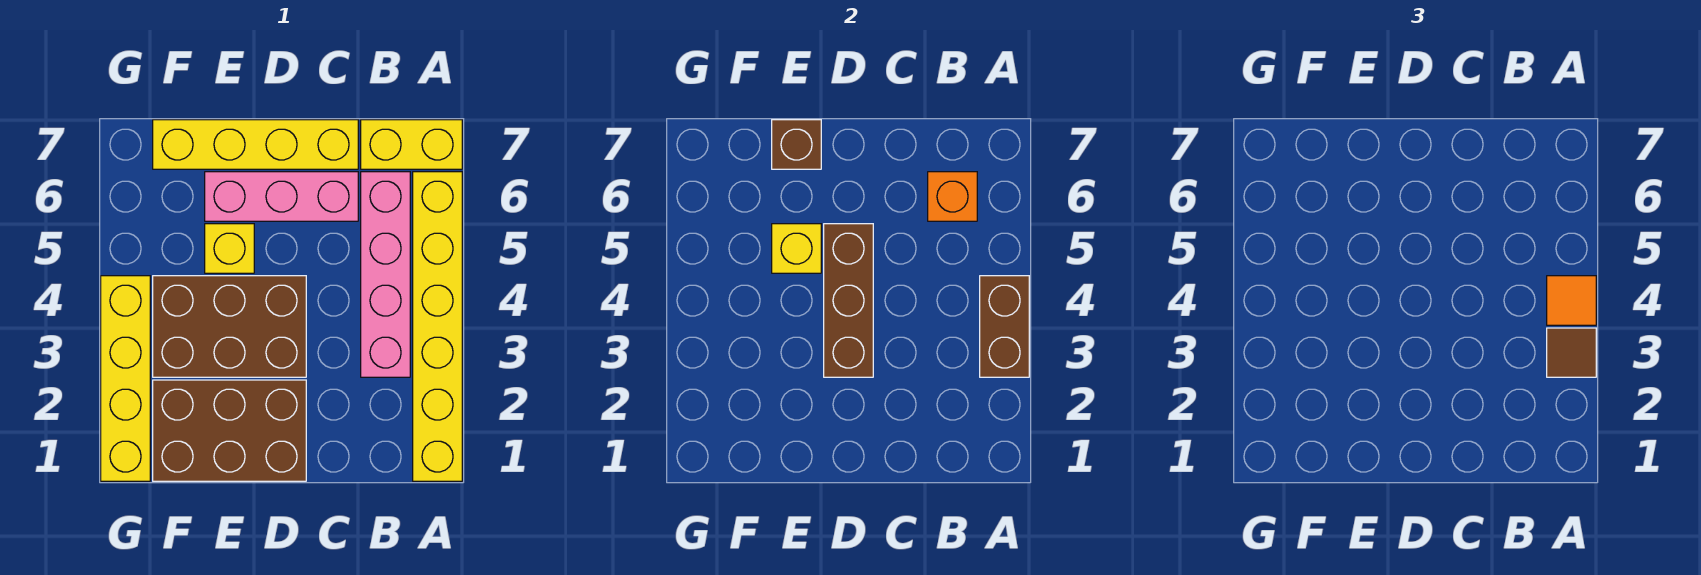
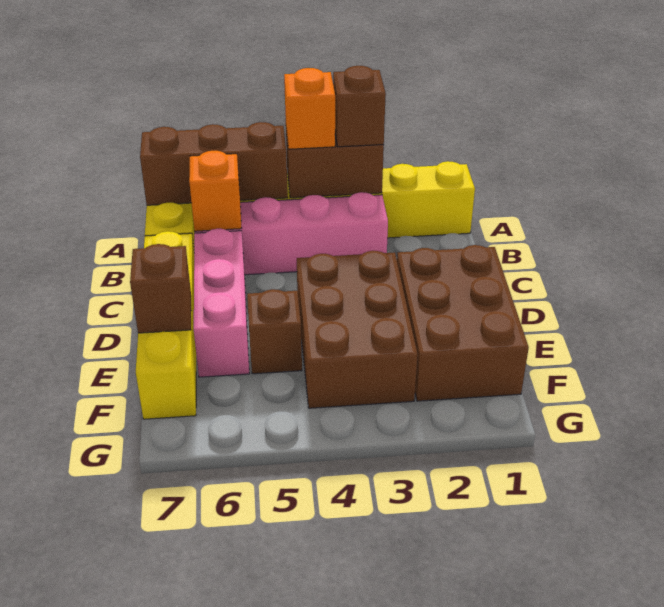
brown tile A3 level 3 -> brown brick A3 level 3
orange tile A4 level 3 -> orange brick A4 level 3
brown brick D3:D5 level 2 -> brown brick A5:A7 level 2
yellow brick E5 level 1 -> brown brick E5 level 1
yellow brick E5 level 2 -> none
yellow brick G1:G4 level 1 -> none

